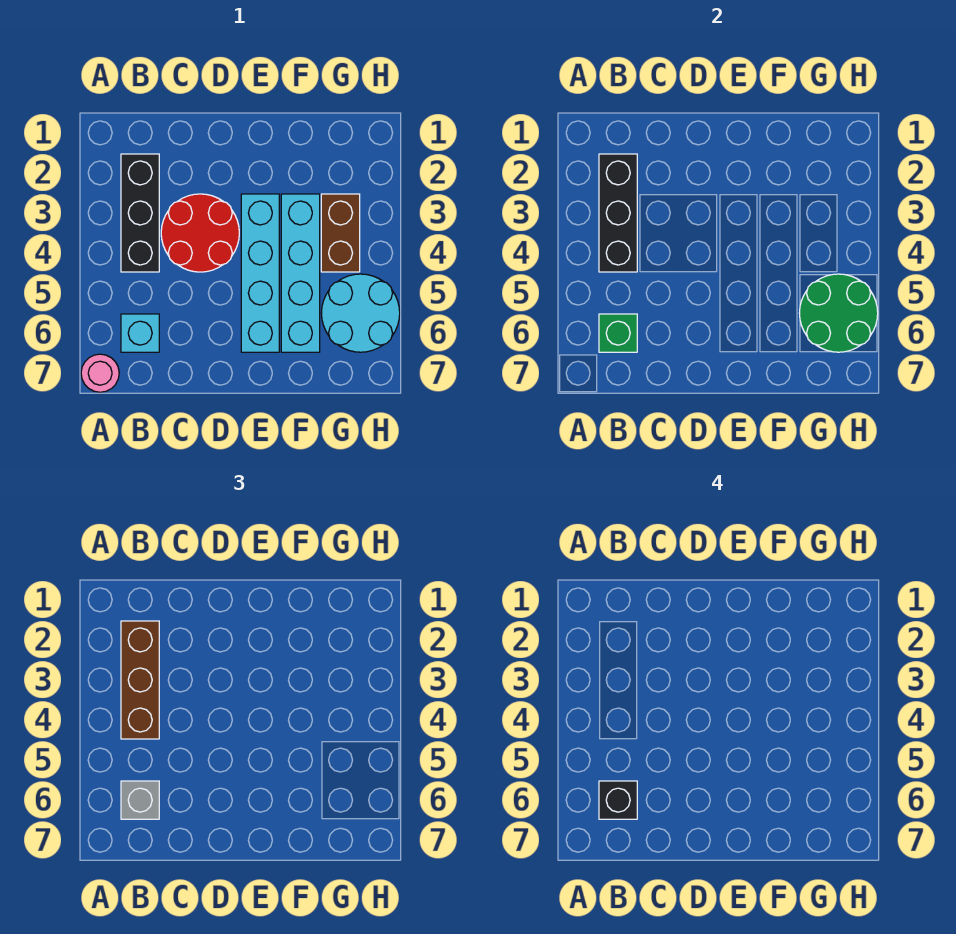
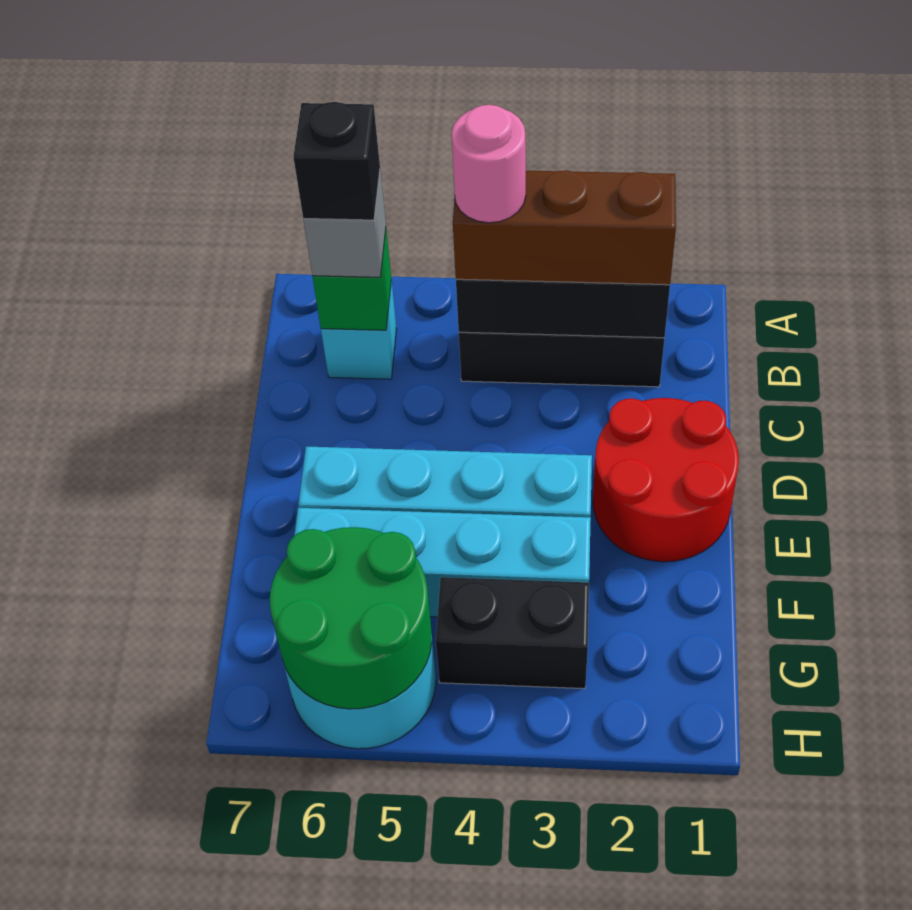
pink round brick A7 level 1 -> pink round brick B4 level 4
red round brick C3:D4 level 1 -> red round brick D1:E2 level 1
brown brick G3:G4 level 1 -> black brick G3:G4 level 1

